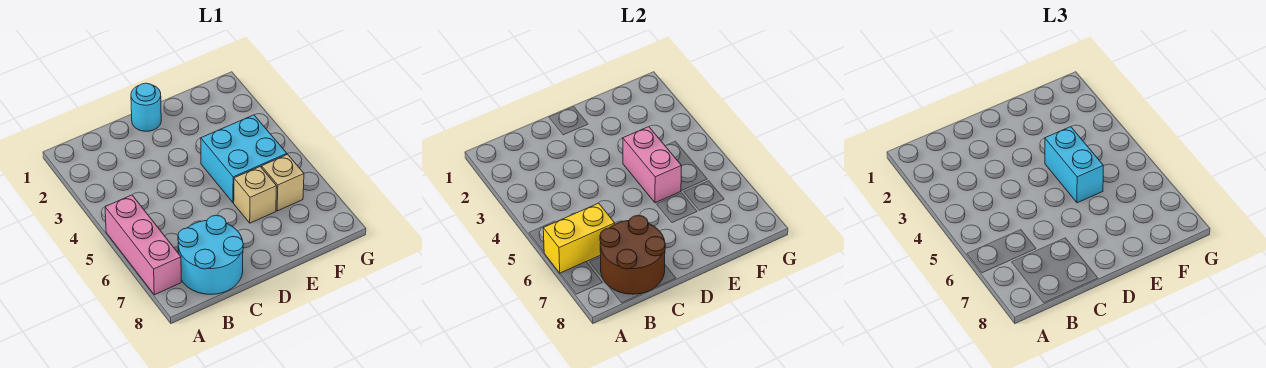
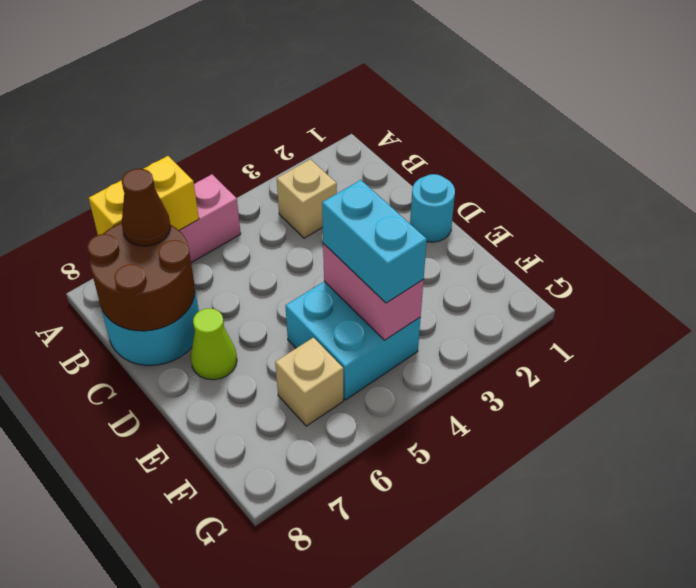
yellow brick A6:B6 level 2 -> yellow brick A6:A7 level 2
none -> brown cone B7 level 3
none -> lime cone D7 level 1
pink brick E4:E5 level 2 -> pink brick E4:F4 level 2
cyan brick E4:E5 level 3 -> cyan brick E4:F4 level 3
tan brick E6 level 1 -> tan brick B3 level 1

